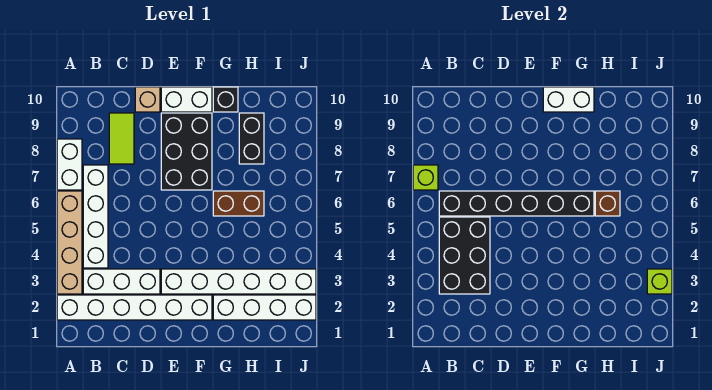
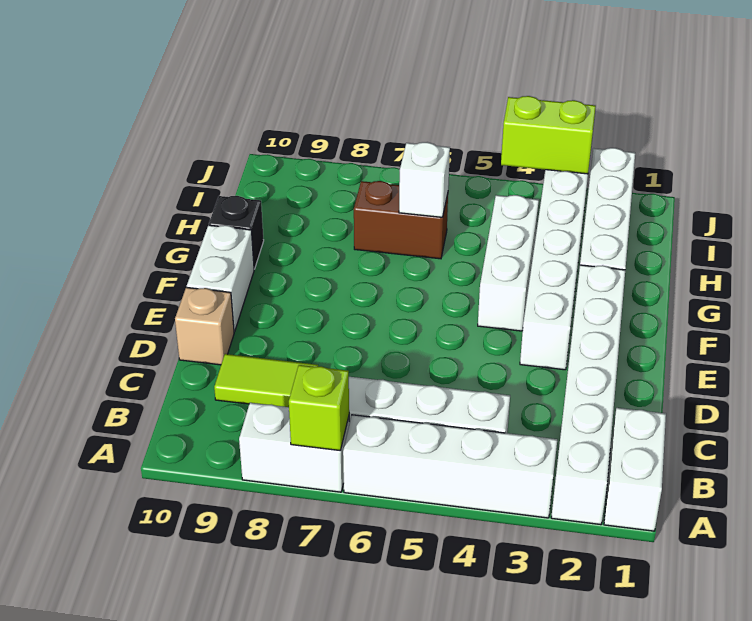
tan brick A3:A6 level 1 -> white brick A3:A6 level 1
white brick B3:D3 level 1 -> white brick F4:H4 level 1
black brick B3:C5 level 2 -> none
black brick B6:G6 level 2 -> none
black brick E7:F9 level 1 -> none
white brick F10:G10 level 2 -> white brick A1:B1 level 1
brown brick G6:H6 level 1 -> brown brick H6:H7 level 1
brown brick H6 level 2 -> white brick H6 level 2
black brick H8:H9 level 1 -> none
lime brick J3 level 2 -> lime brick J3:J4 level 2

